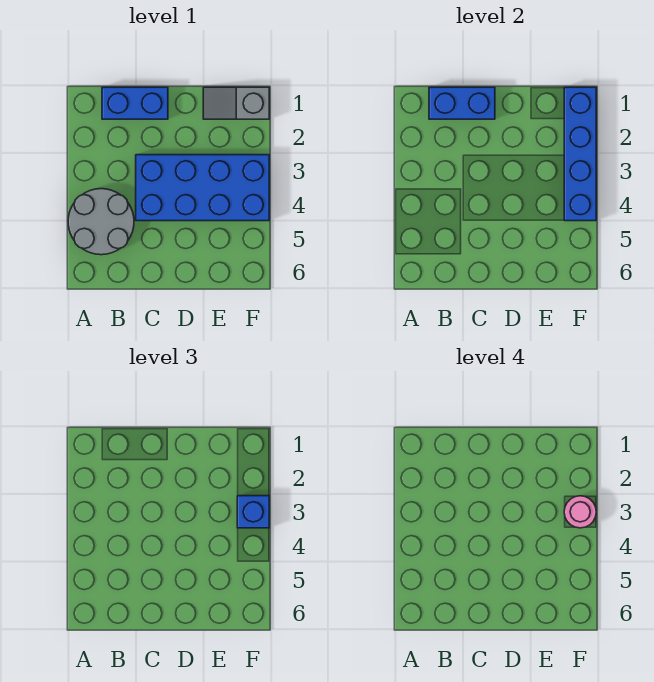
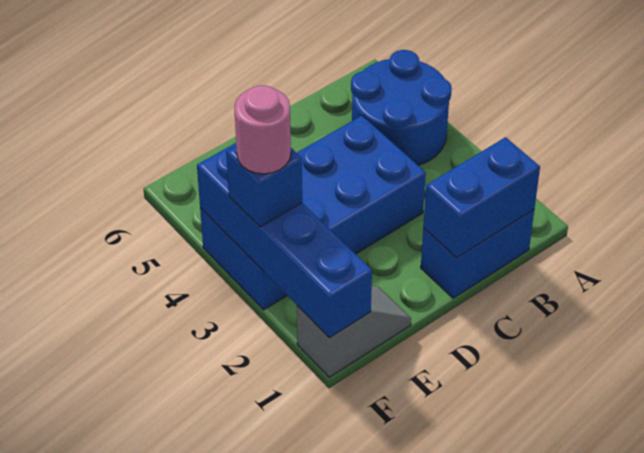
grey round brick A4:B5 level 1 -> blue round brick A4:B5 level 1

